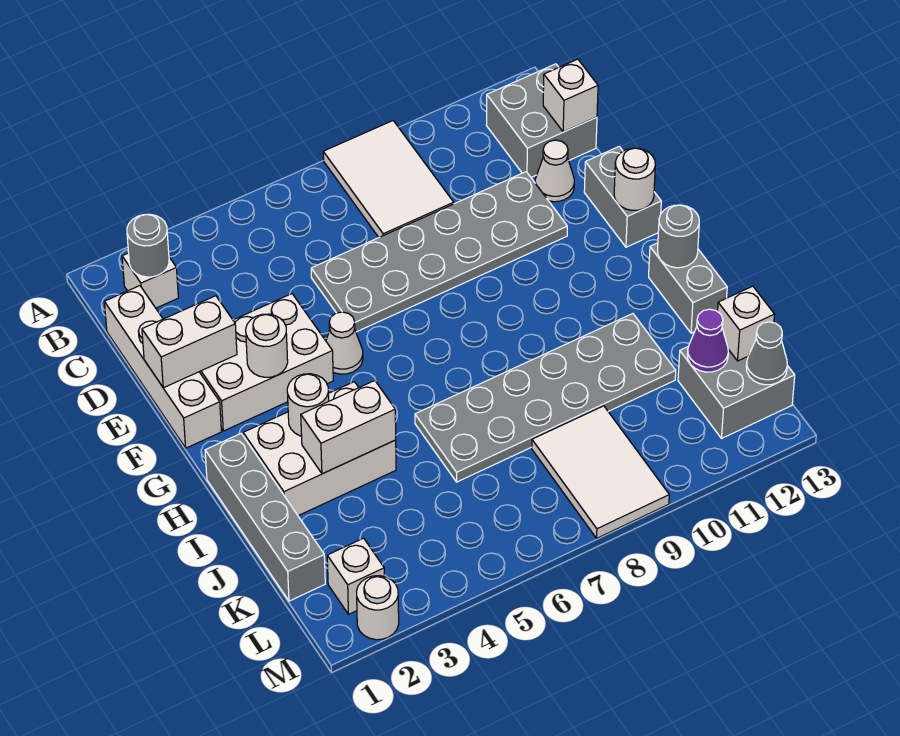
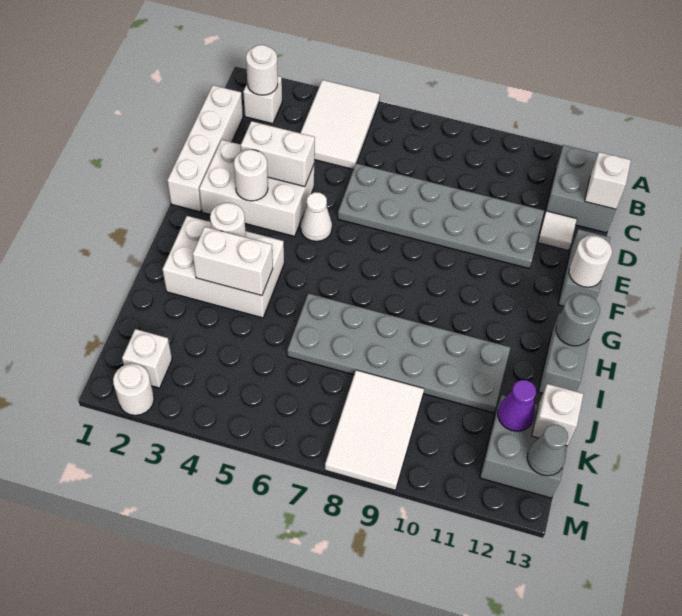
white tile A8:C9 level 1 -> white tile A4:C5 level 1
grey round brick B2 level 2 -> white round brick B2 level 2
white cone D12 level 1 -> white tile D12 level 1
white brick E1:E2 level 2 -> white brick E3:E4 level 2
grey brick H1:K1 level 1 -> none

